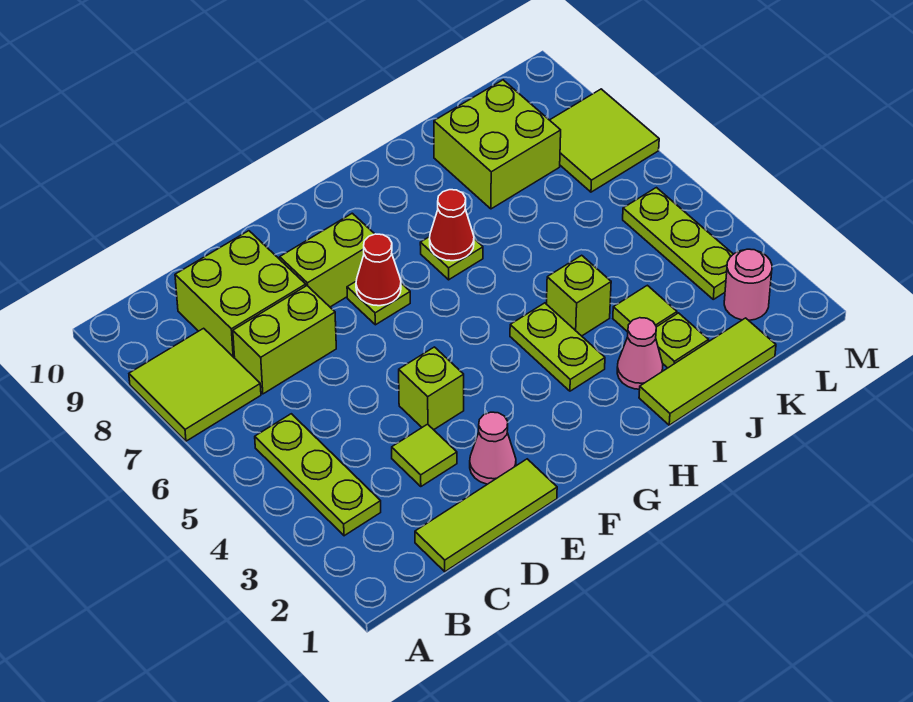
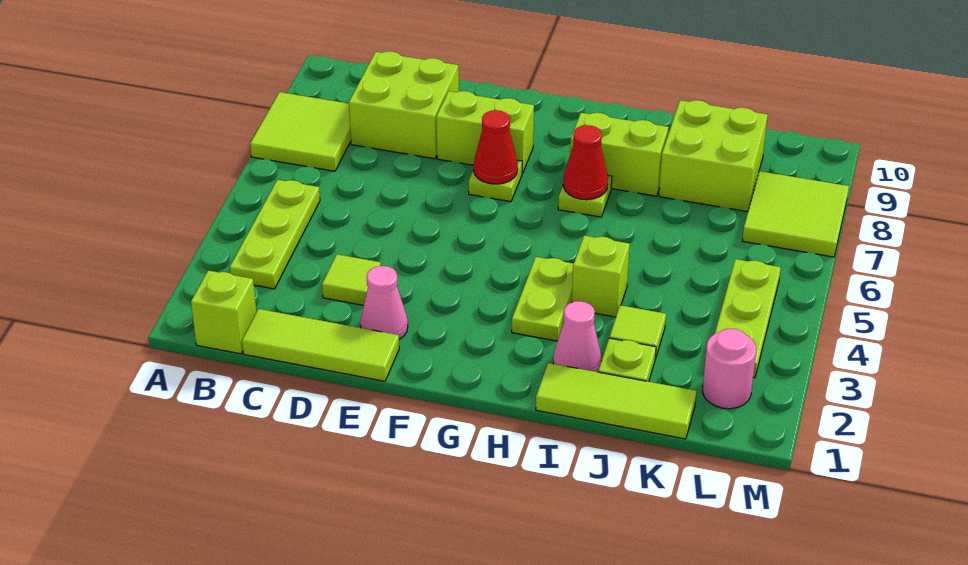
lime brick C7:D7 level 1 -> lime brick H8:I8 level 1
lime brick E4 level 1 -> lime brick B1 level 1

